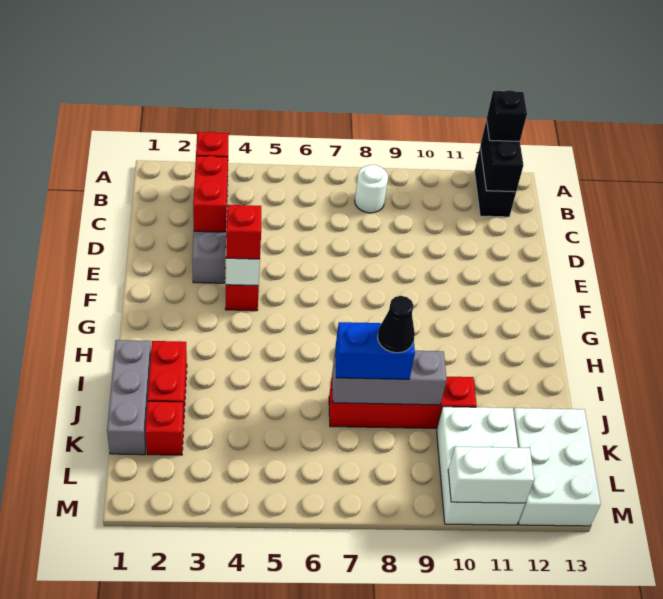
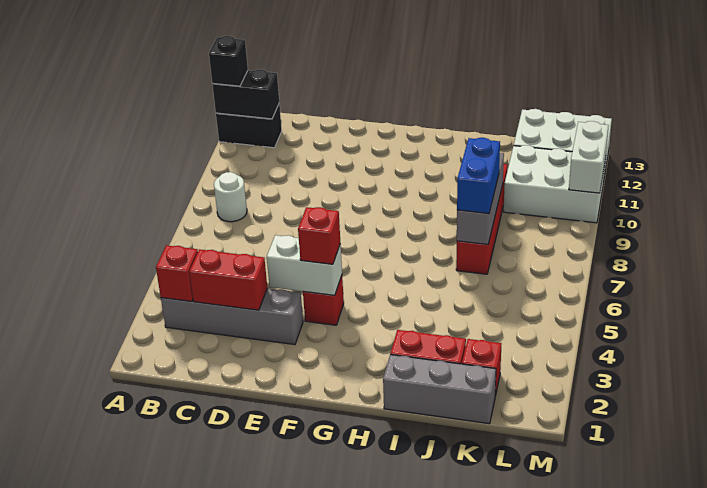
black cone J8 level 4 -> none

